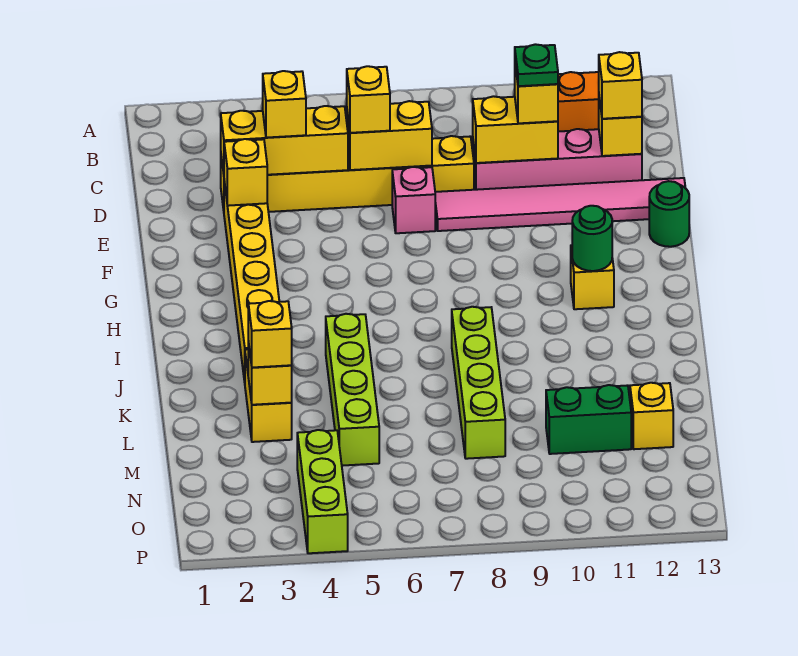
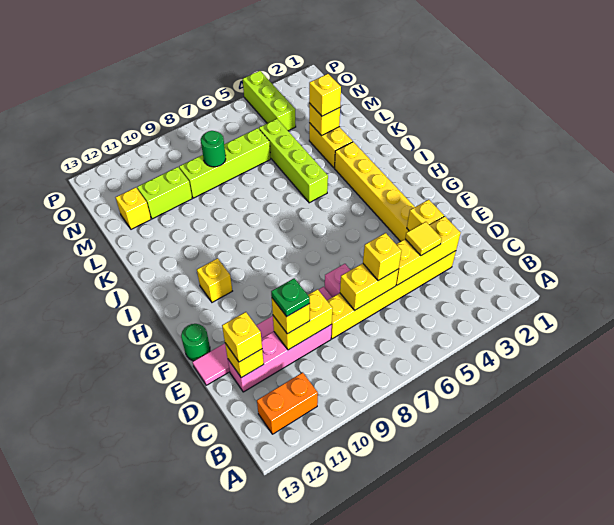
yellow brick D4 level 3 -> yellow tile D4 level 3
green round brick H11 level 2 -> green round brick M8 level 2
lime brick J8:M8 level 1 -> lime brick M6:M9 level 1
green brick M10:M11 level 1 -> lime brick M10:M11 level 1

